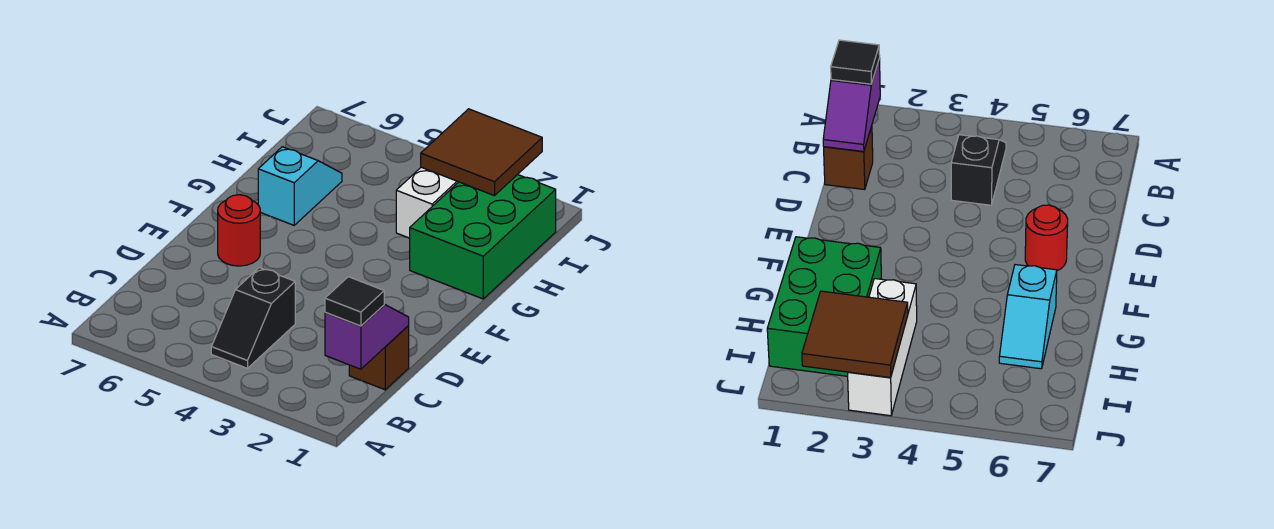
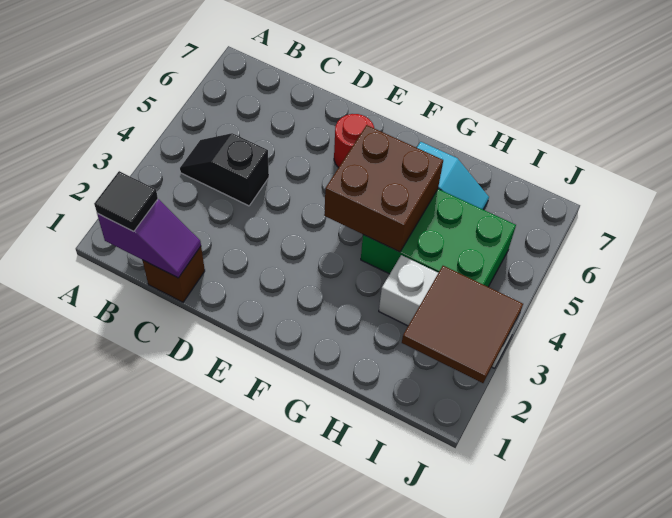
none -> brown brick F4:G5 level 2
green brick G1:I2 level 1 -> green brick G4:I5 level 1

